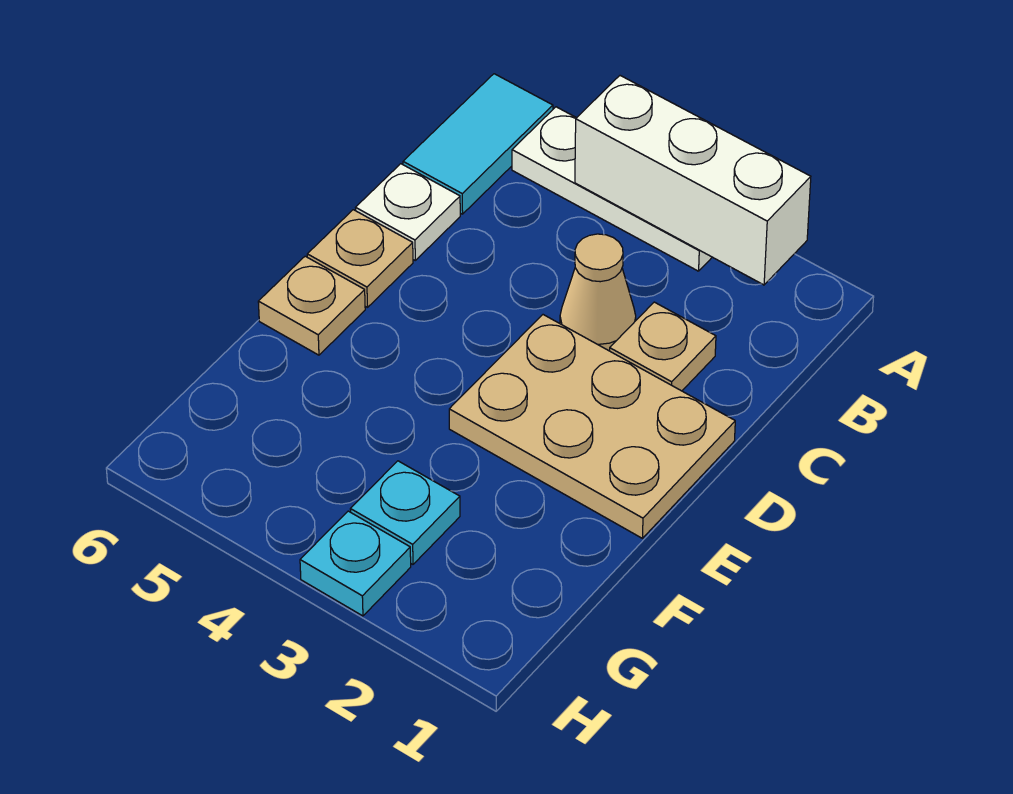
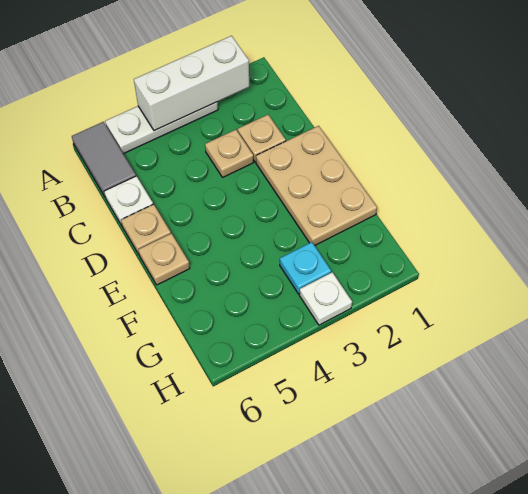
cyan tile A6:B6 level 1 -> grey tile A6:B6 level 1
tan cone C3 level 1 -> tan plate C3 level 1
tan plate D1:E3 level 1 -> tan plate D1:F2 level 1
cyan plate H3 level 1 -> white plate H3 level 1

